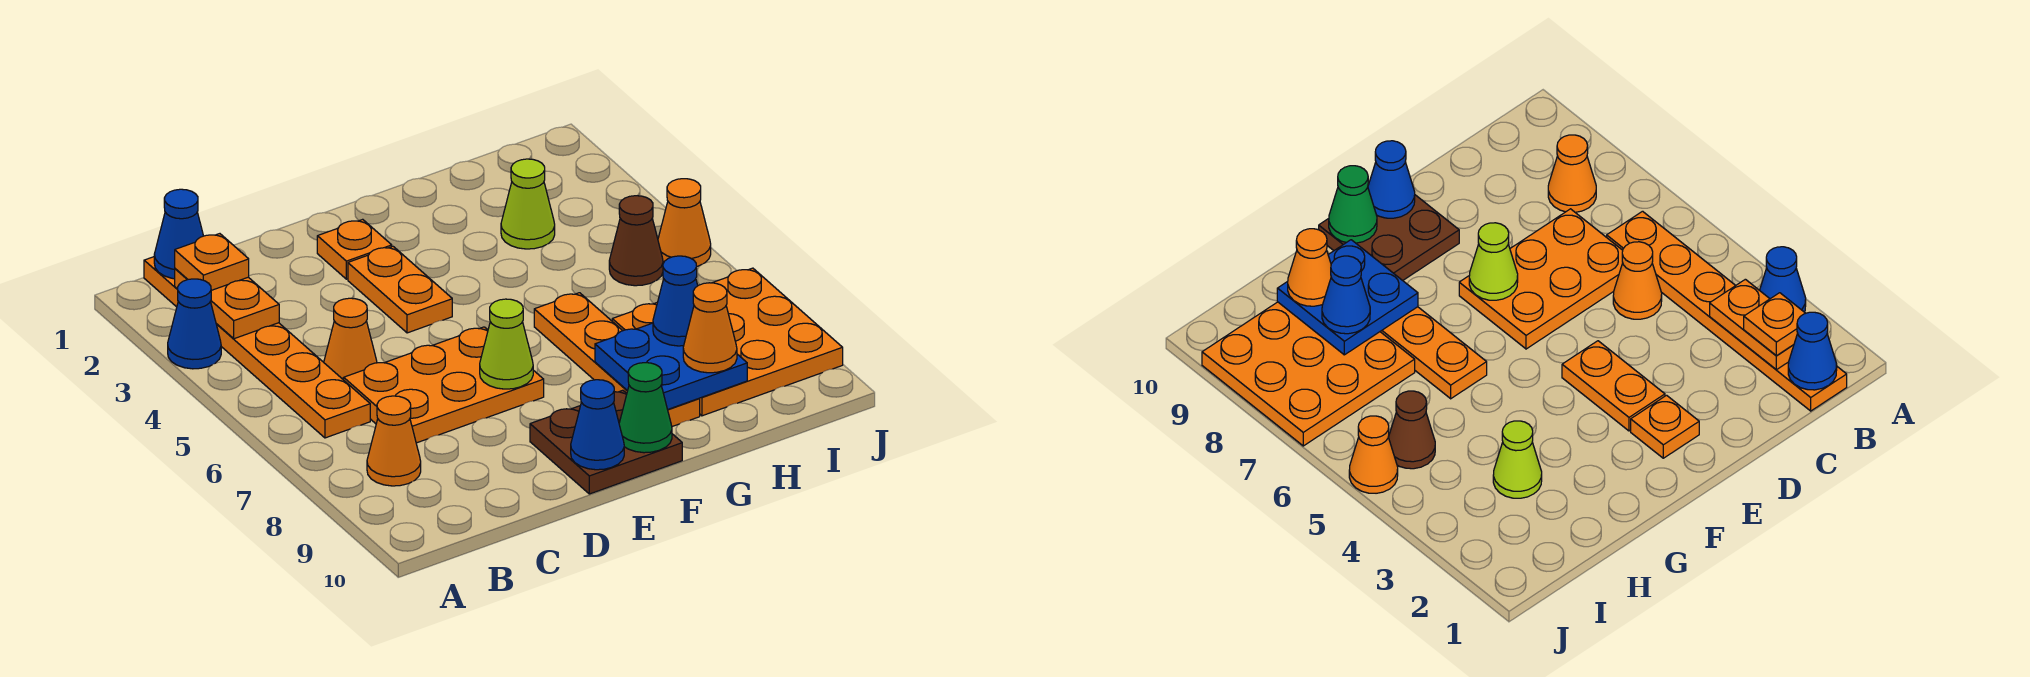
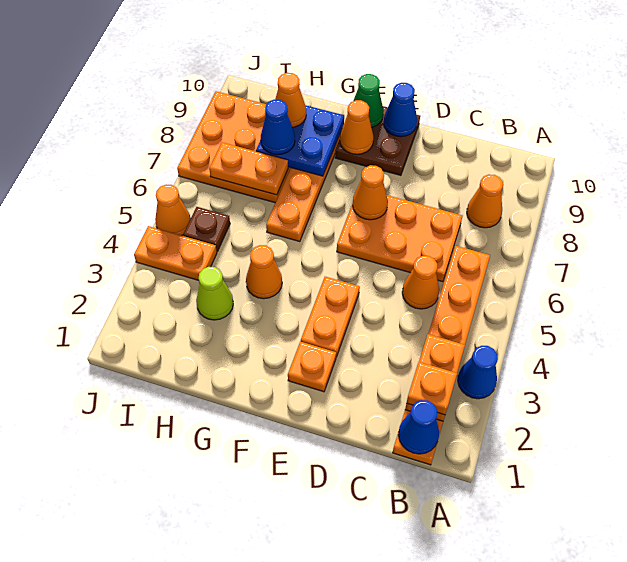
lime cone E7 level 2 -> orange cone E7 level 2
none -> orange cone F9 level 2
none -> orange cone G4 level 1
none -> orange plate H7:I7 level 2
none -> orange plate I4:J4 level 1
brown cone I5 level 1 -> brown plate I5 level 1

